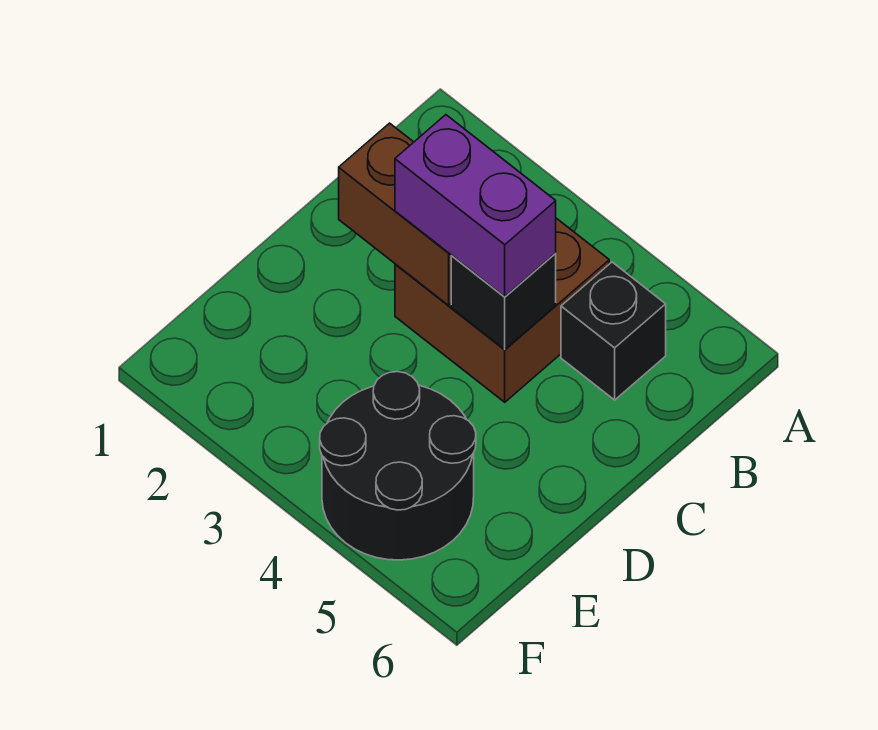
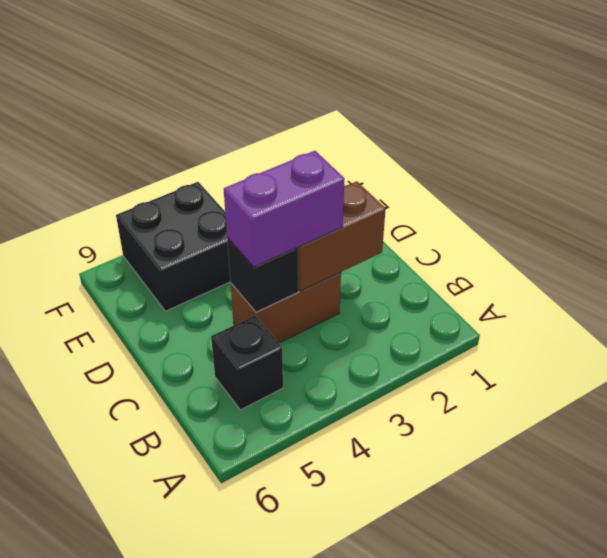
brown brick B3:C4 level 1 -> brown brick C3:C4 level 1
black round brick E4:F5 level 1 -> black brick E4:F5 level 1

